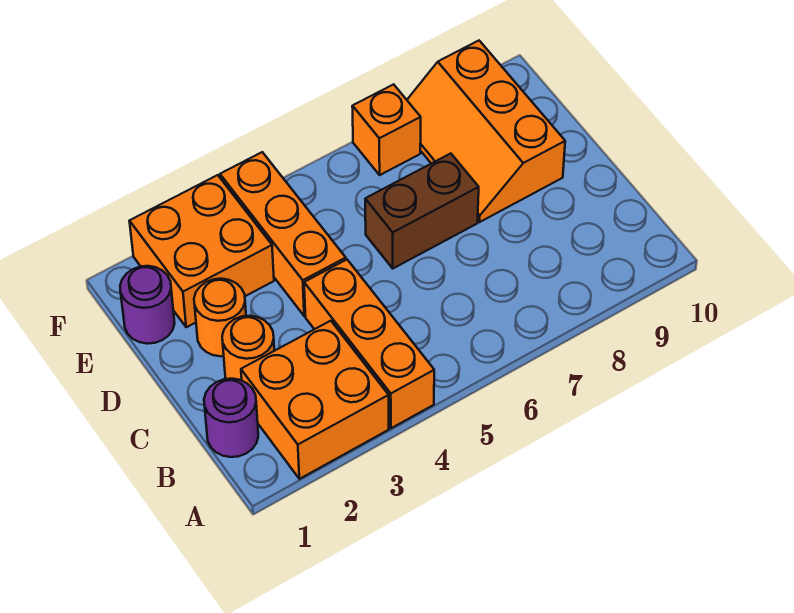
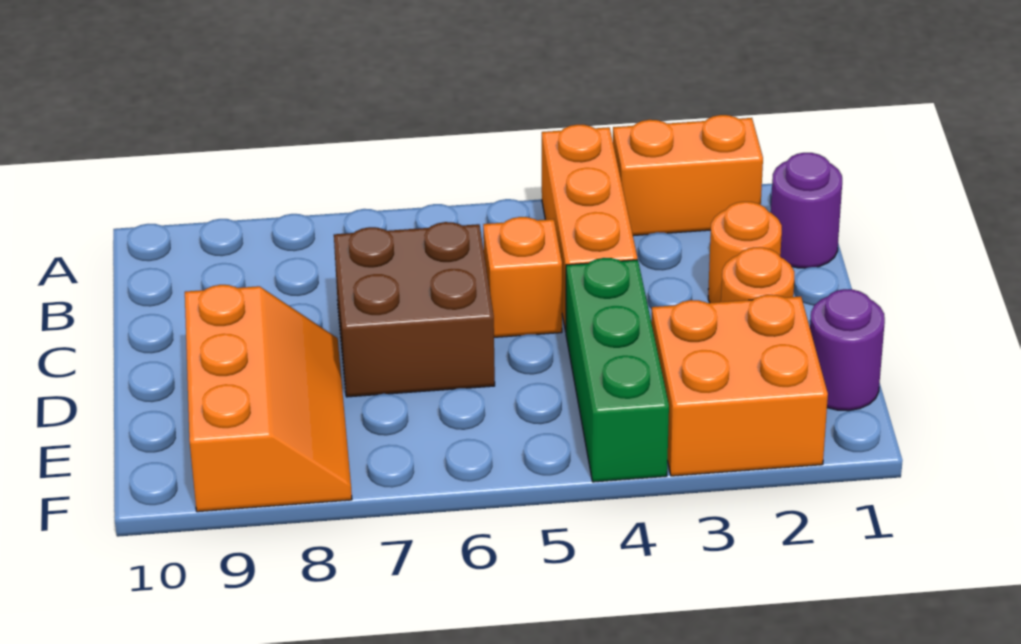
orange brick A2:B3 level 1 -> orange brick A2:A3 level 1
orange brick D4:F4 level 1 -> green brick D4:F4 level 1
brown brick D6:D7 level 1 -> brown brick C6:D7 level 1
orange brick F7 level 1 -> orange brick C5 level 1

